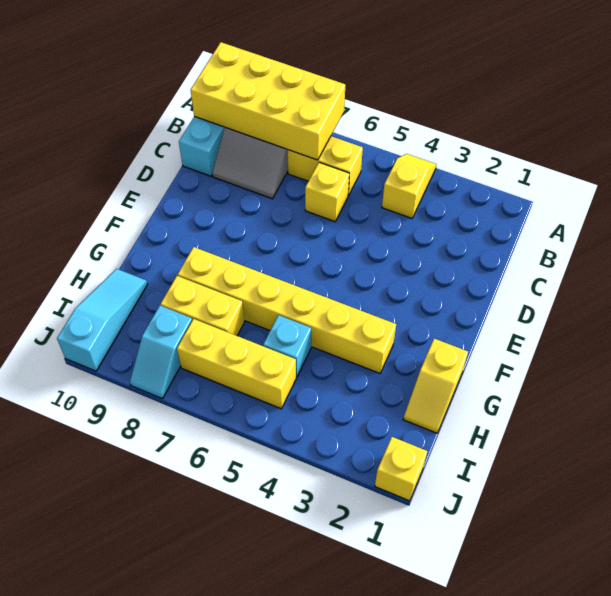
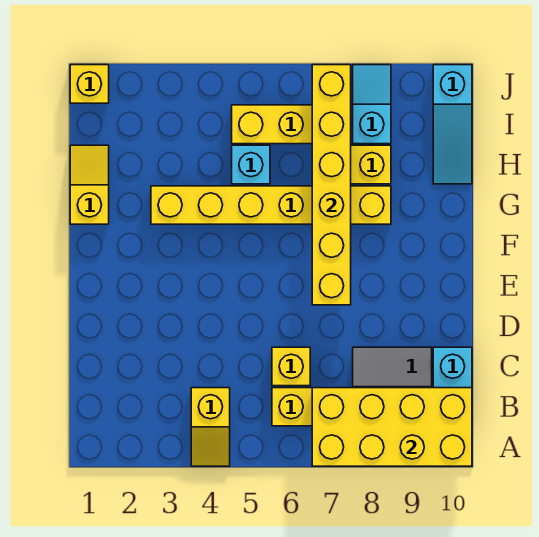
none -> yellow brick E7:J7 level 2

